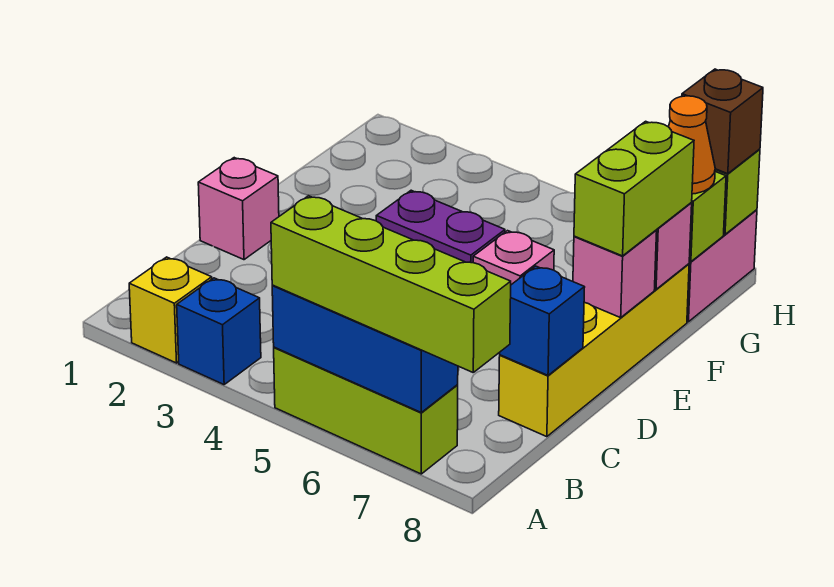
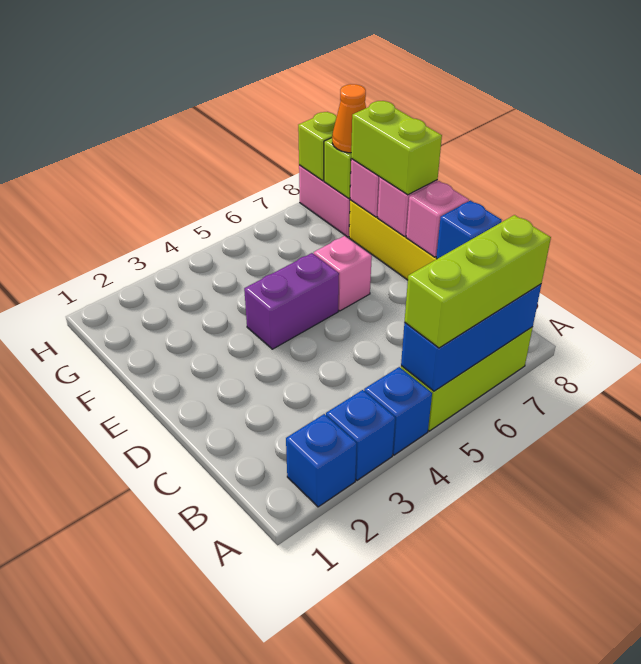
yellow brick A2 level 1 -> blue brick A2 level 1
none -> blue brick A4 level 1
lime brick A5:A8 level 3 -> lime brick A5:A7 level 3
pink brick D1 level 1 -> pink brick D8 level 2
brown brick H8 level 3 -> none

